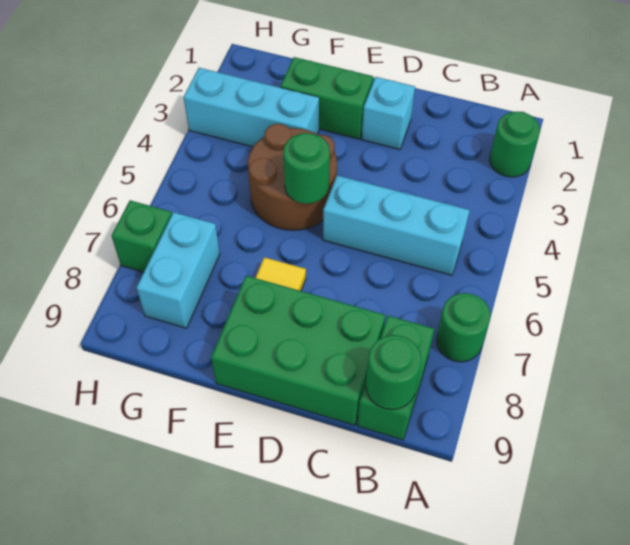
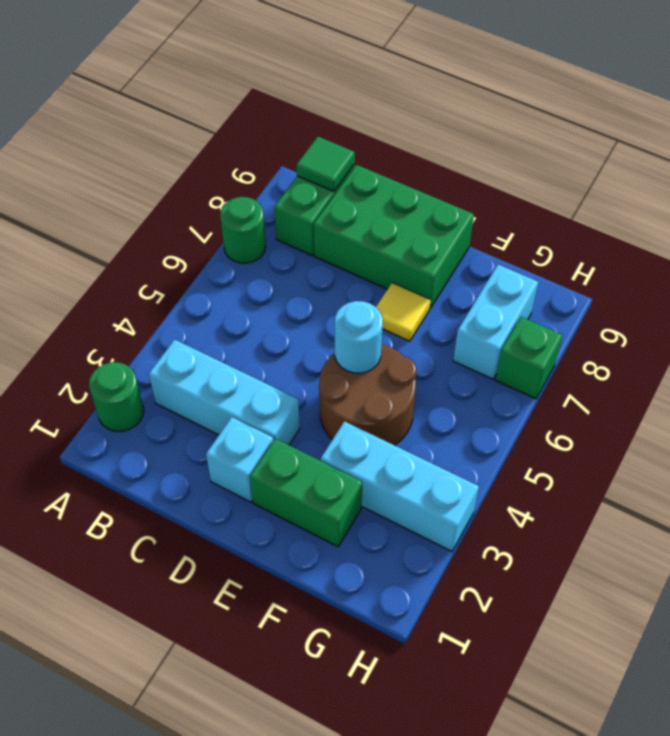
cyan brick B5:D5 level 1 -> cyan brick B3:D3 level 1
green round brick B9 level 2 -> green tile B9 level 2
green round brick E5 level 2 -> cyan round brick E5 level 2

